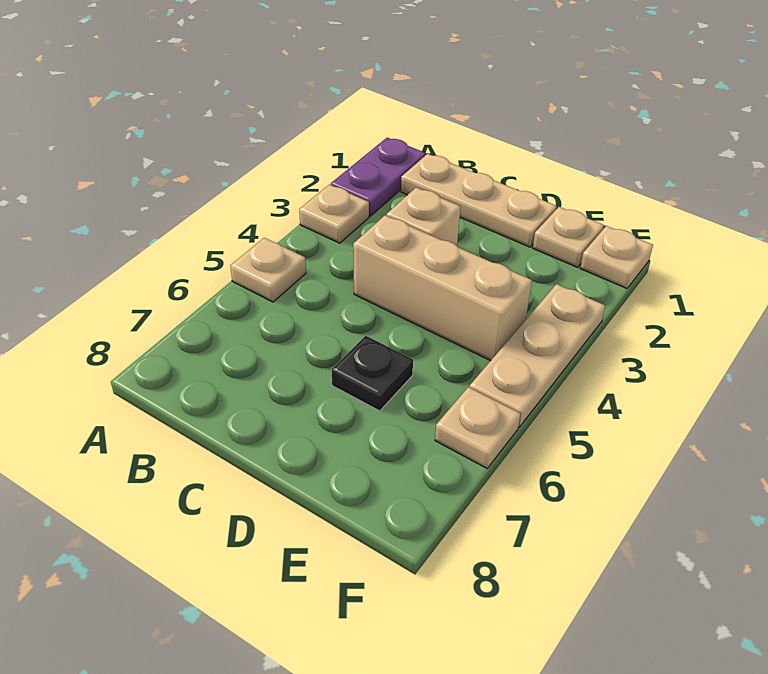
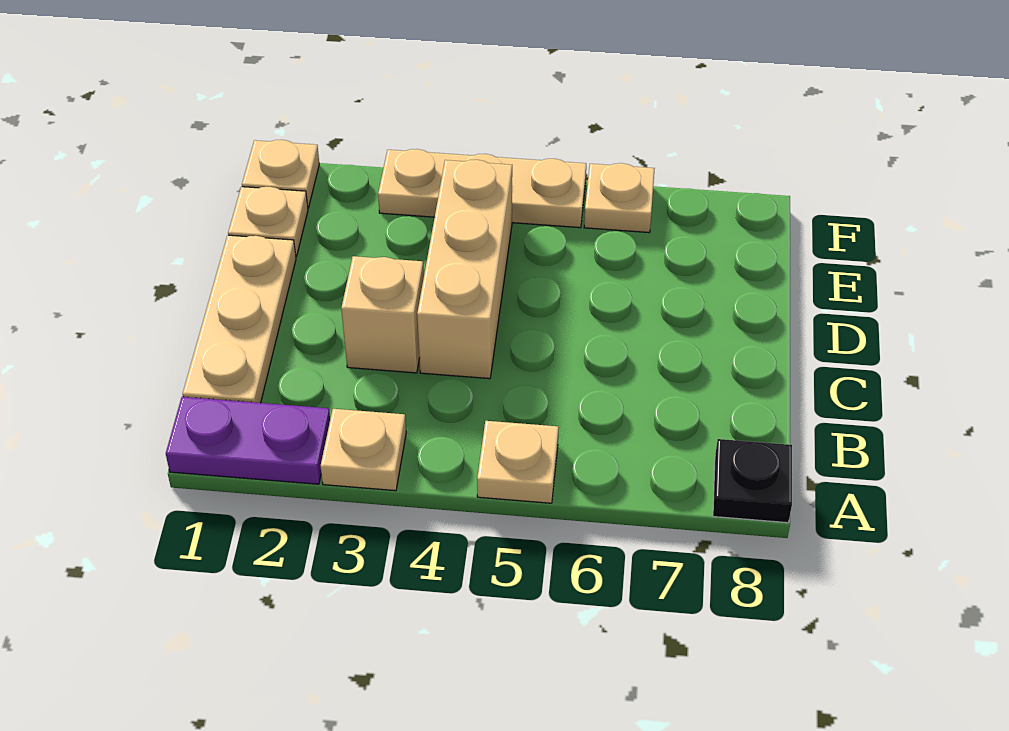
black plate D6 level 1 -> black plate A8 level 1

